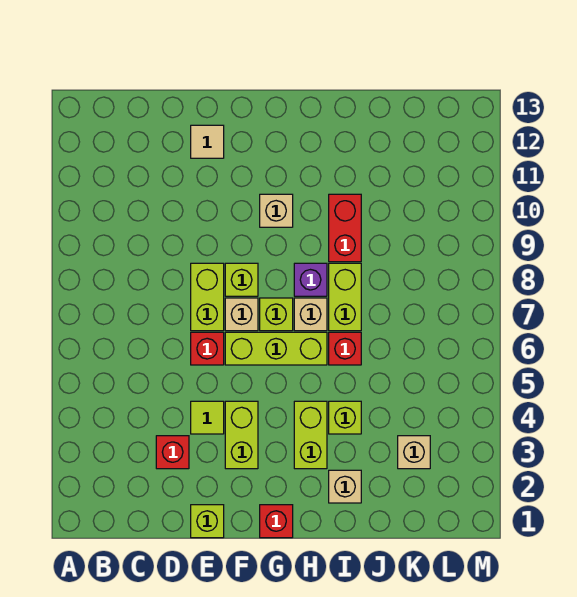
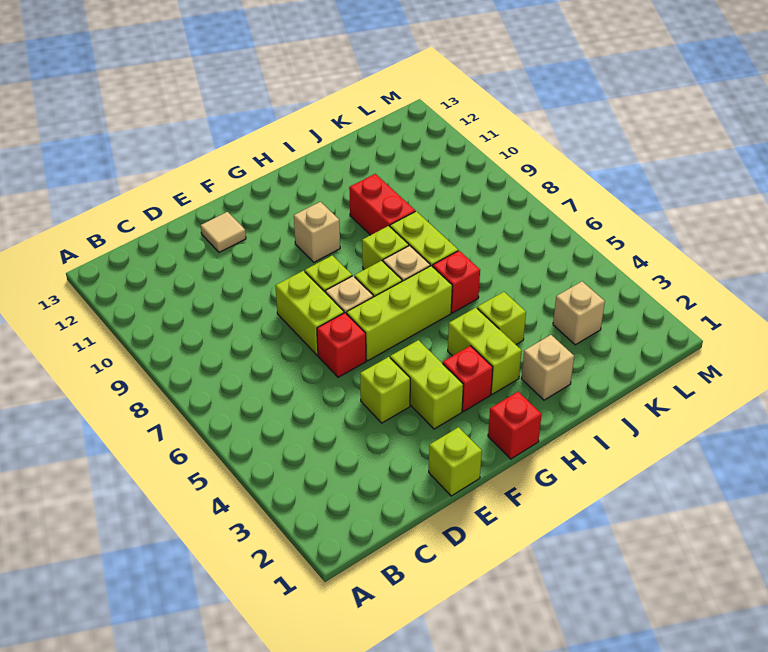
red brick D3 level 1 -> red brick G3 level 1
lime tile E4 level 1 -> lime brick E4 level 1
purple brick H8 level 1 -> lime brick H8 level 1

